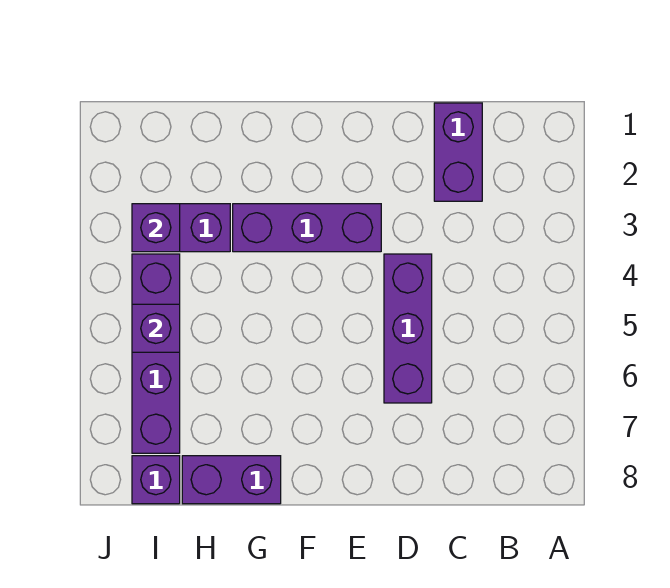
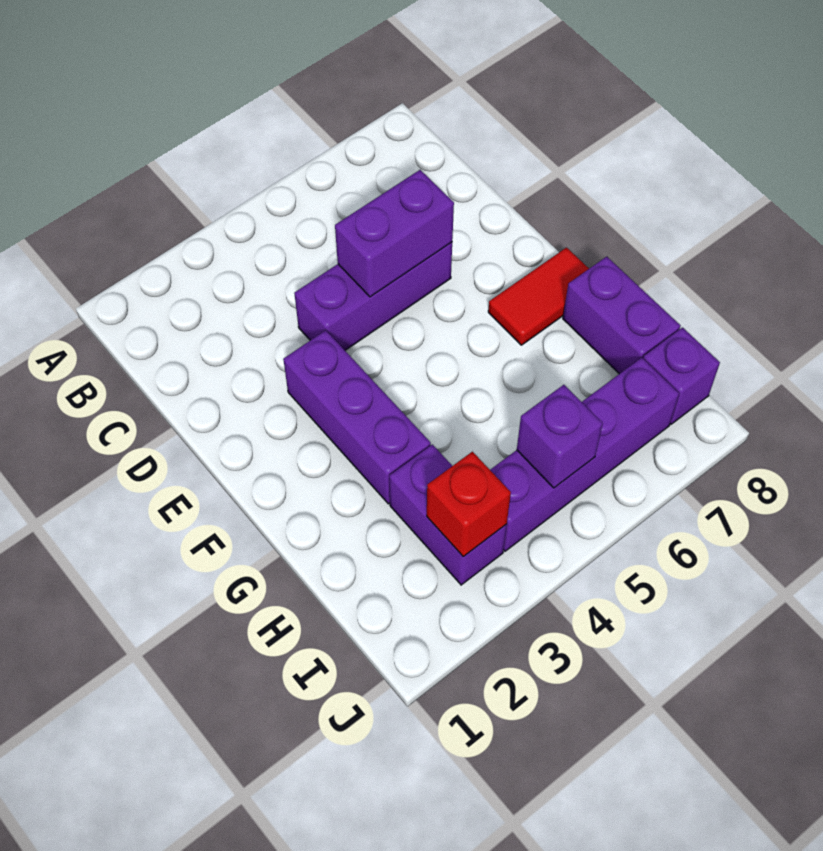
purple brick C1:C2 level 1 -> purple brick D5:D6 level 2
none -> red tile F7:F8 level 1
purple brick I3 level 2 -> red brick I3 level 2

